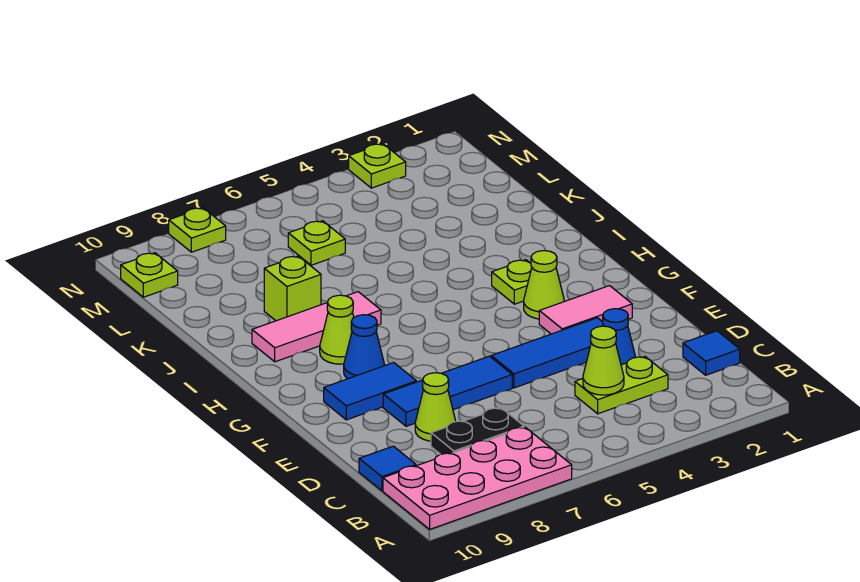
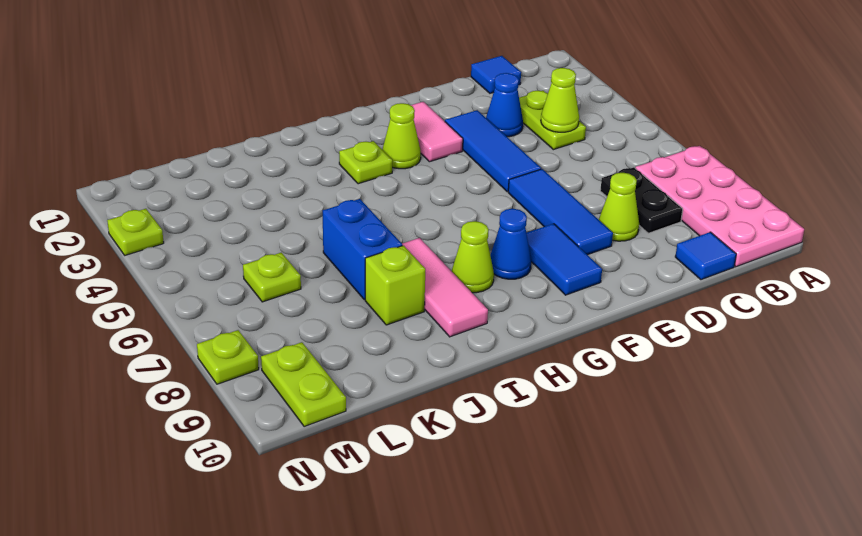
none -> blue brick J6:J7 level 1
lime plate M10 level 1 -> lime plate M9:M10 level 1

